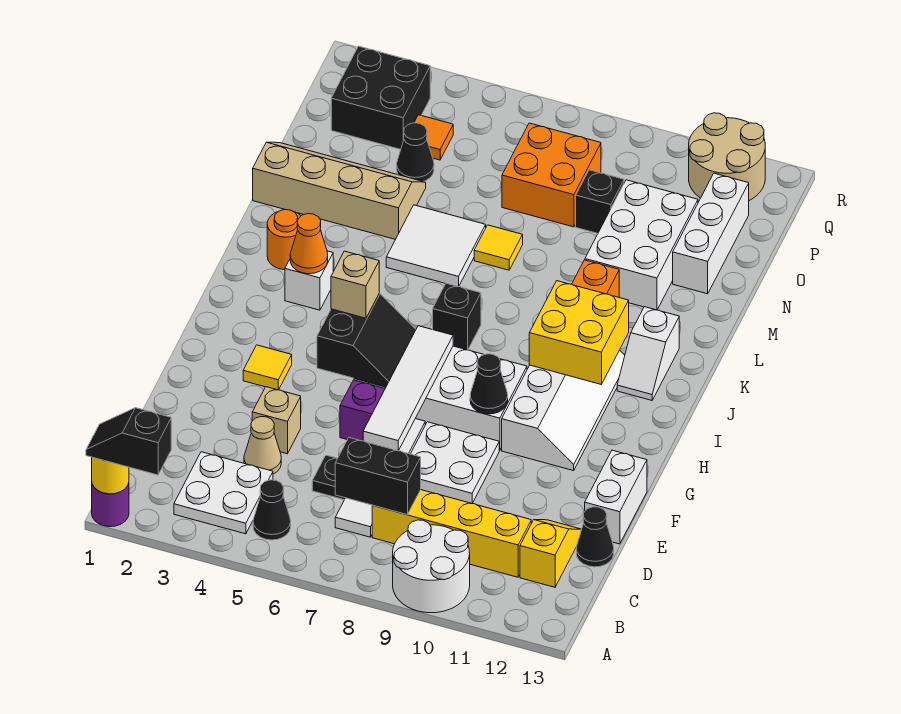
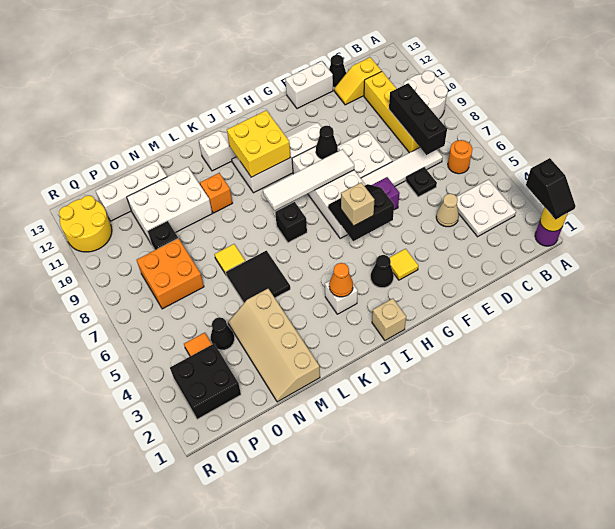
black cone B5 level 1 -> black cone H3 level 1
black brick C7:C8 level 2 -> black brick C7:C9 level 2
tan brick E4 level 1 -> tan brick I1 level 1
white tile E7:H7 level 2 -> white tile G8:J8 level 2
orange round brick K2 level 1 -> orange round brick B6 level 1
white tile L5:M6 level 1 -> black tile L5:M6 level 1
tan round brick Q11:R12 level 1 -> yellow round brick Q11:R12 level 1

